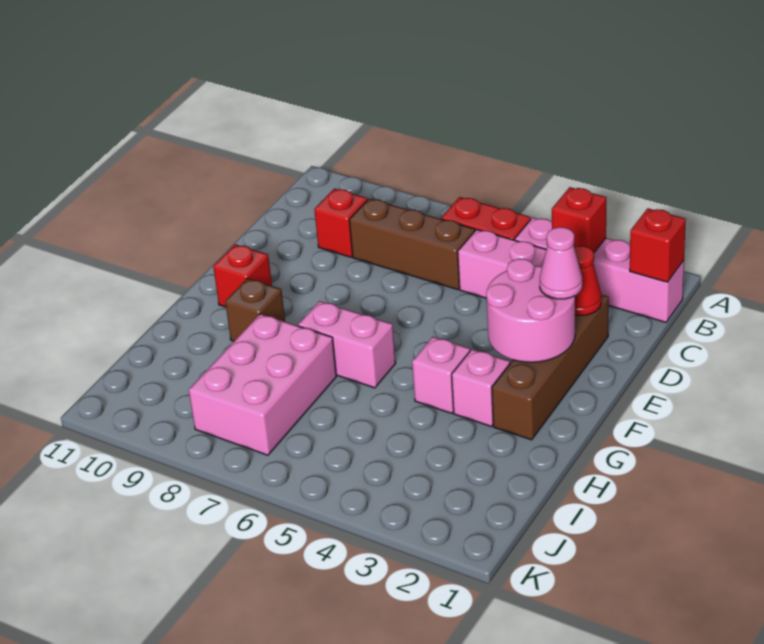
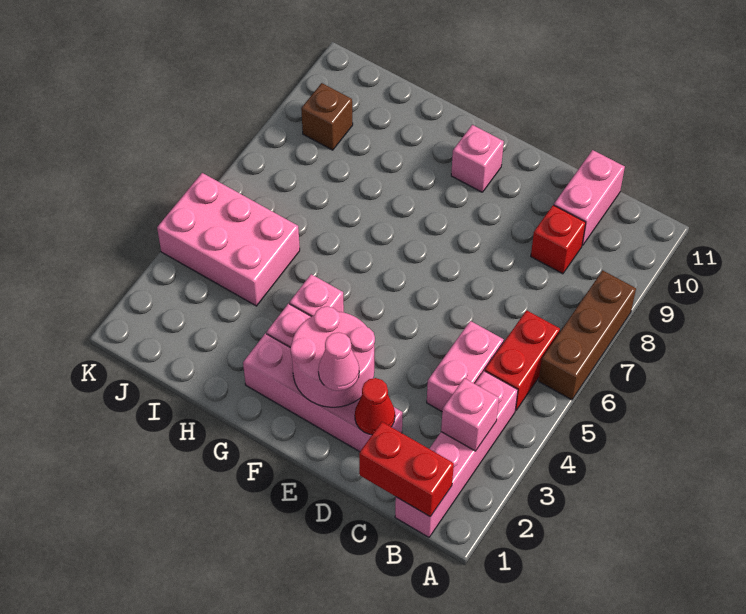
red brick B1 level 2 -> red brick B1:C1 level 2
red brick B3 level 2 -> pink brick B3 level 2
brown brick C6:C8 level 1 -> brown brick A6:A8 level 1
brown brick D2:G2 level 1 -> pink brick D2:G2 level 1
red brick F10 level 1 -> pink brick F10 level 1
pink brick G6:G7 level 1 -> pink brick C10:C11 level 1
brown brick G9 level 1 -> brown brick J9 level 1
pink brick H7:J8 level 1 -> pink brick I4:K5 level 1

